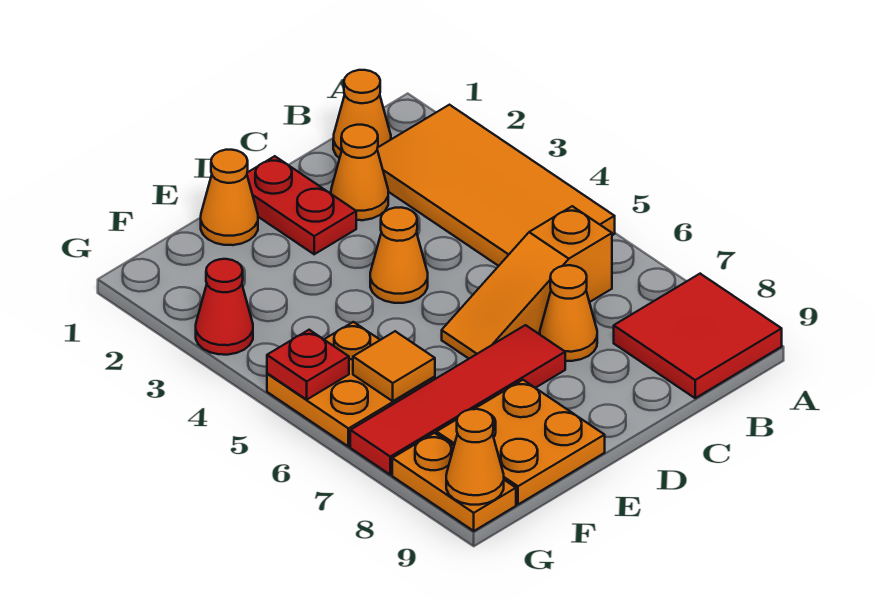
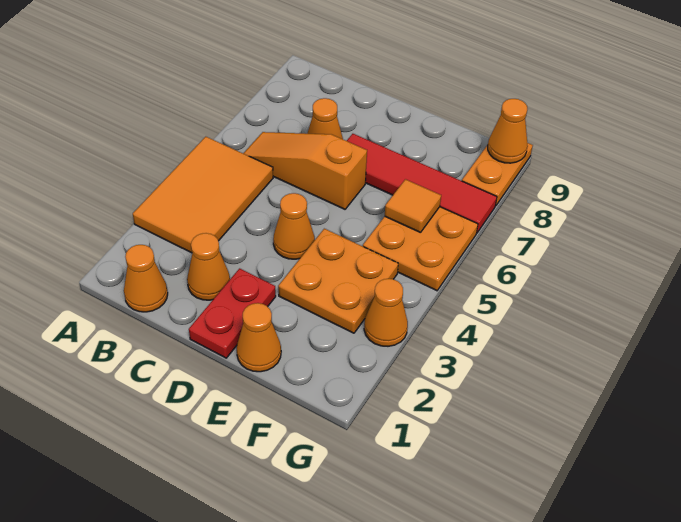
orange tile A2:B5 level 1 -> orange tile A3:B5 level 1
red tile A8:B9 level 1 -> none
orange slope B6:D6 level 1 top B -> orange slope B6:D6 level 1 top D
orange plate E8:F9 level 1 -> orange plate E3:F4 level 1
red cone G3 level 1 -> orange cone G3 level 1
red plate G5 level 2 -> none

